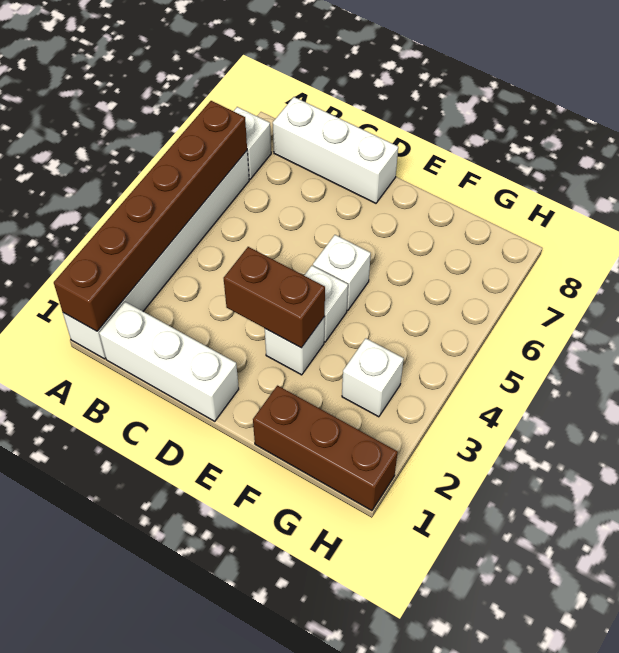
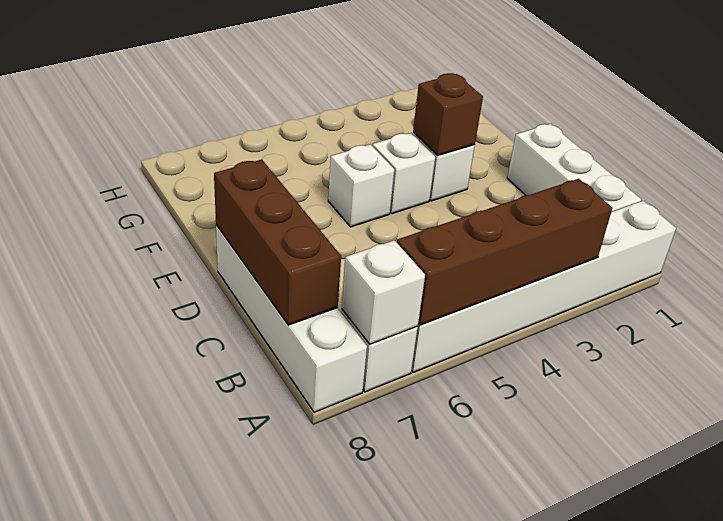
brown brick A1:A6 level 2 -> brown brick A3:A6 level 2
white brick B8:D8 level 1 -> white brick A8:D8 level 1
brown brick D3:E3 level 2 -> brown brick E3 level 2
brown brick F1:H1 level 1 -> brown brick B8:D8 level 2
white brick G3 level 1 -> white brick A7 level 2

